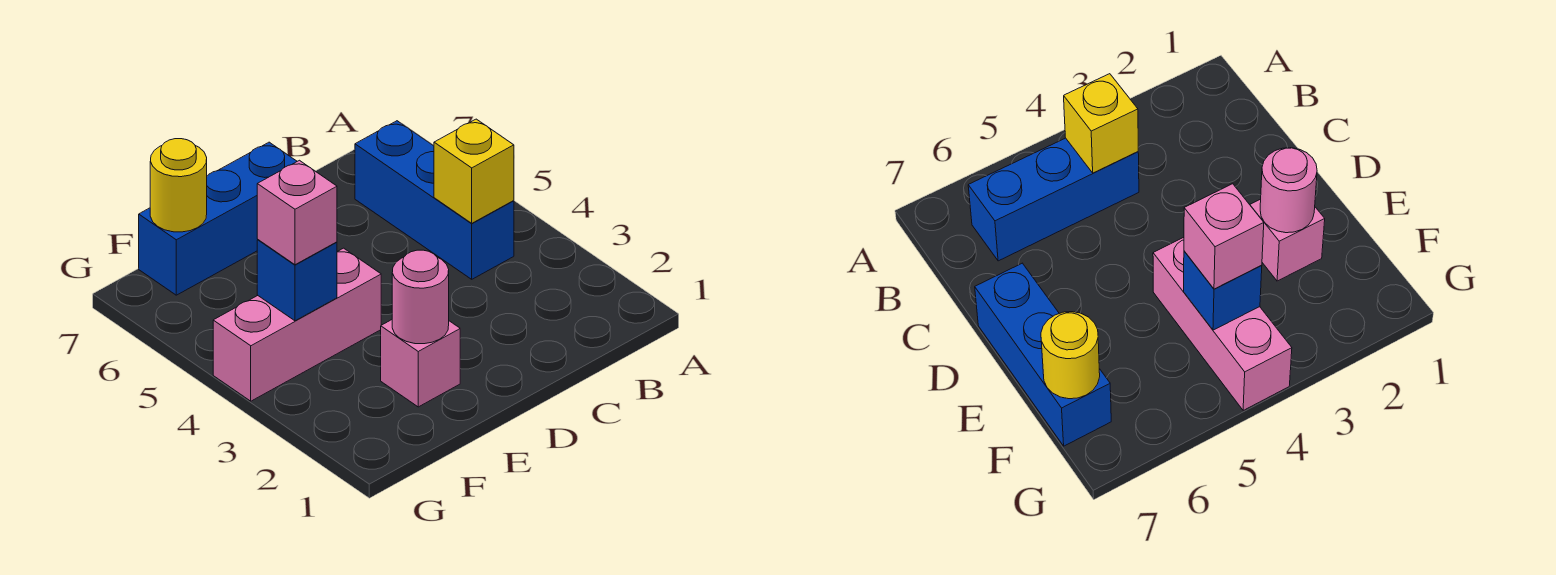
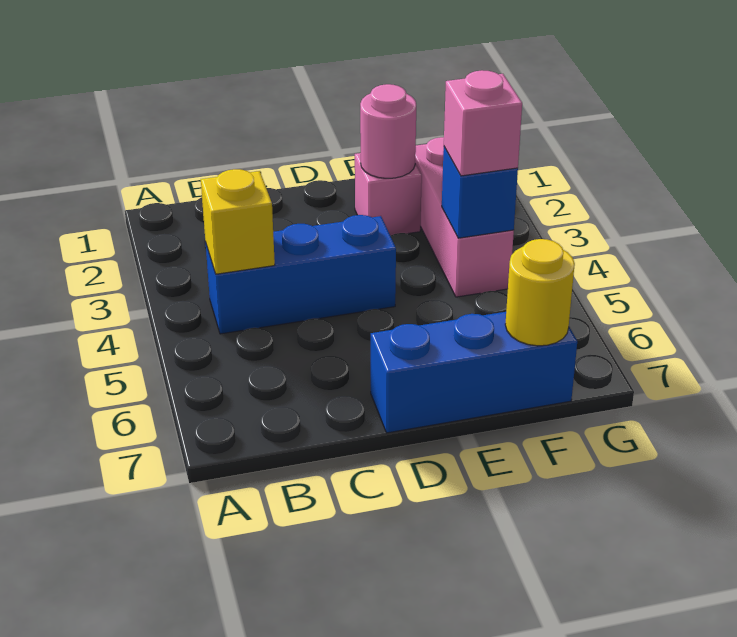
blue brick B4:B6 level 1 -> blue brick B4:D4 level 1
pink brick E4:G4 level 1 -> pink brick F2:F4 level 1

